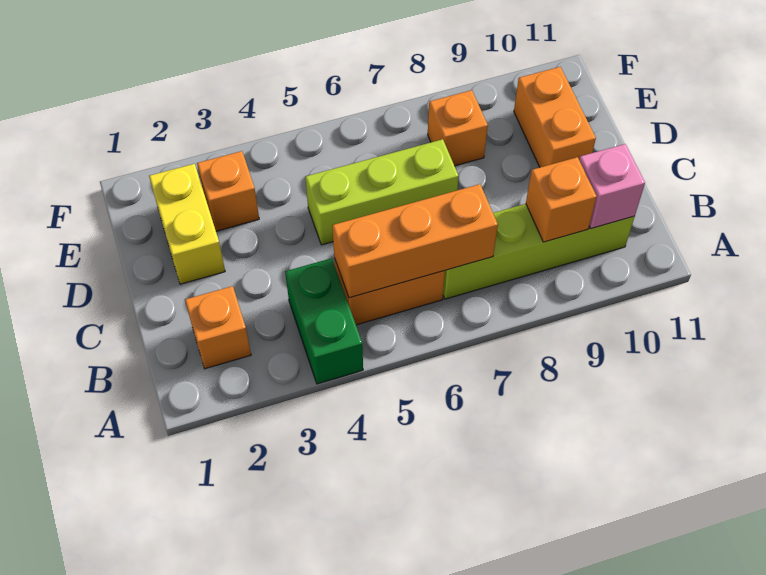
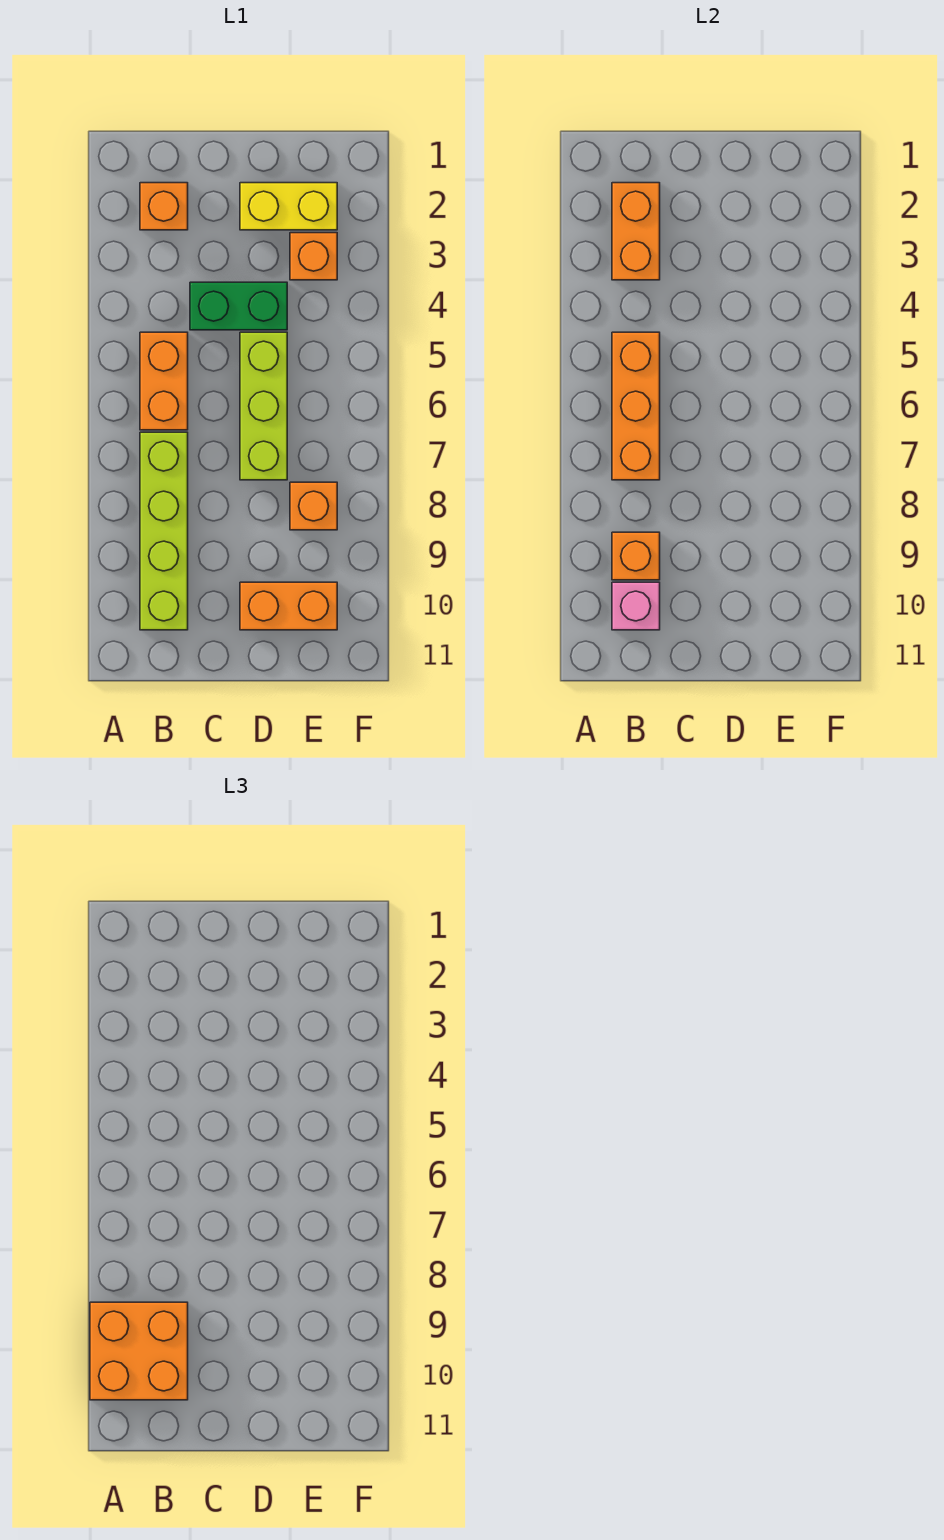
green brick A4:B4 level 1 -> green brick C4:D4 level 1
none -> orange brick A9:B10 level 3
none -> orange brick B2:B3 level 2

